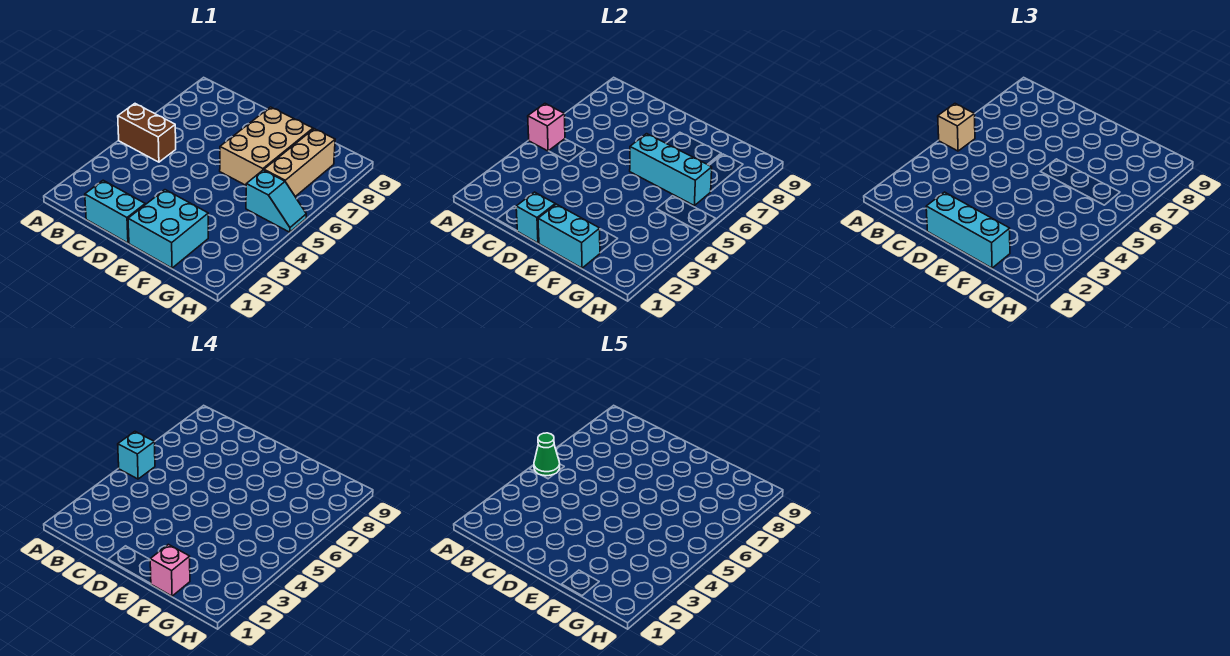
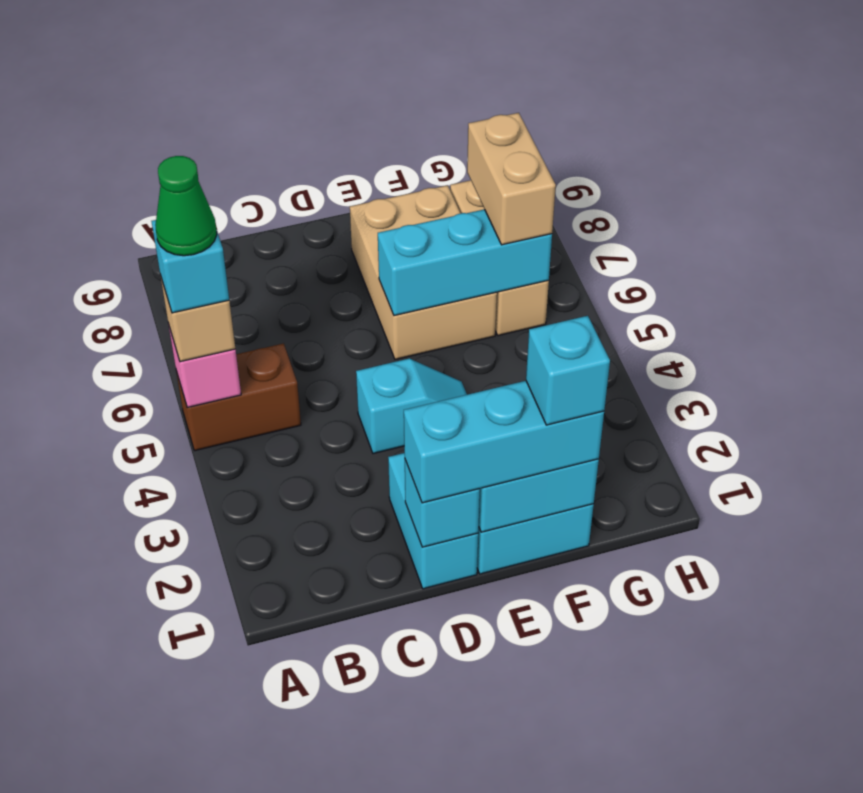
cyan brick C1:D1 level 1 -> cyan brick D1:D2 level 1
pink brick F1 level 4 -> cyan brick F1 level 4
cyan slope G5:H5 level 1 top G -> cyan slope D4:E4 level 1 top D
none -> tan brick G6:G7 level 3

